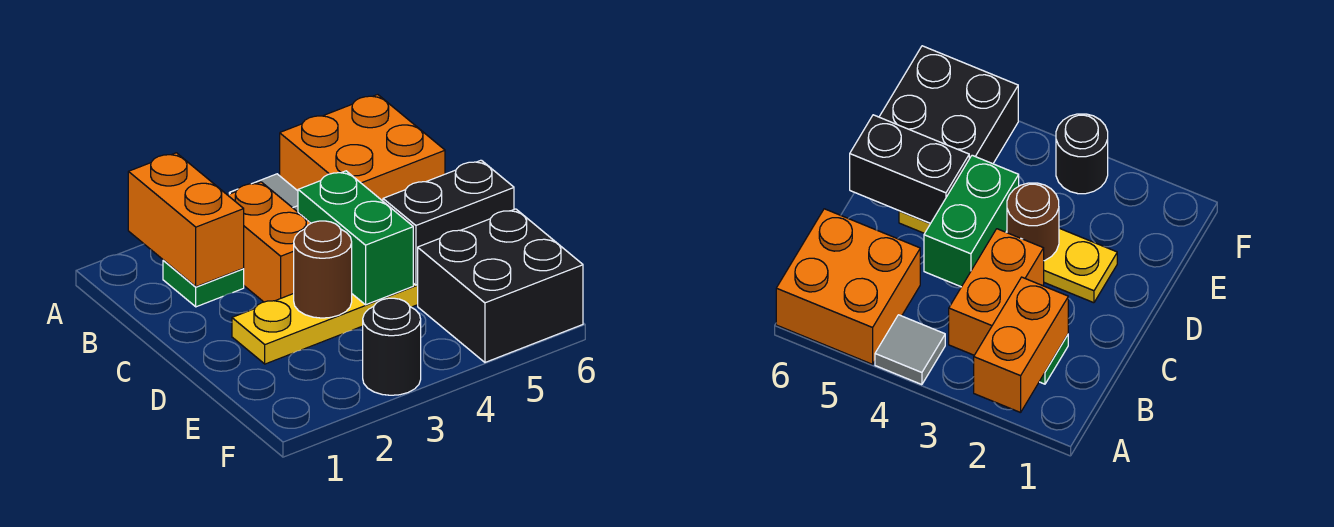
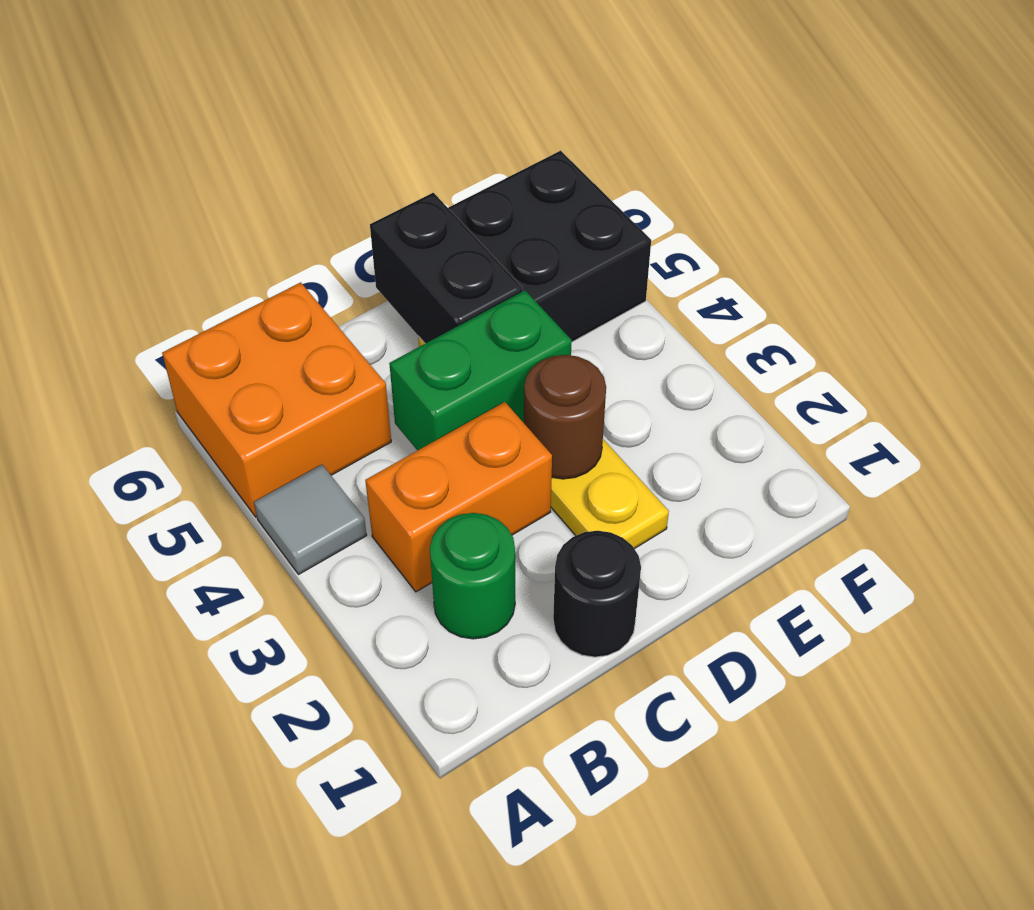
orange brick A2:B2 level 2 -> none
green plate B2 level 1 -> green round brick B2 level 1
black round brick F3 level 1 -> black round brick C1 level 1

